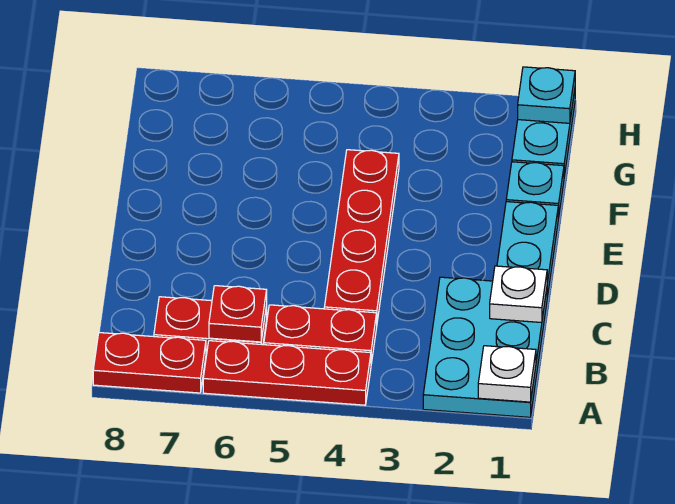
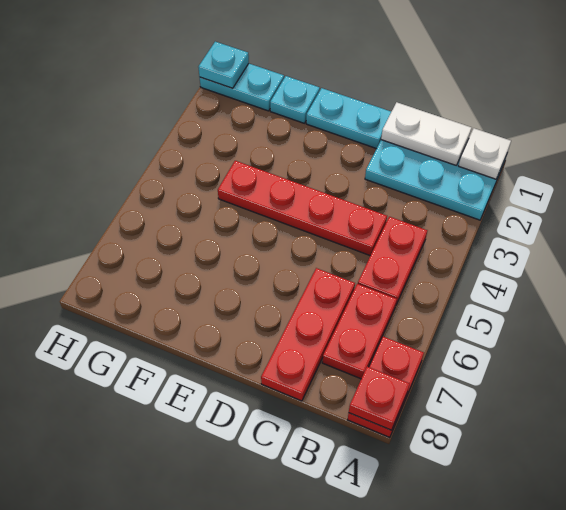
red plate A4:A6 level 1 -> red plate C6:C8 level 1
red plate B6 level 2 -> red plate A8 level 2
white plate C1 level 2 -> white plate B1:C1 level 2

